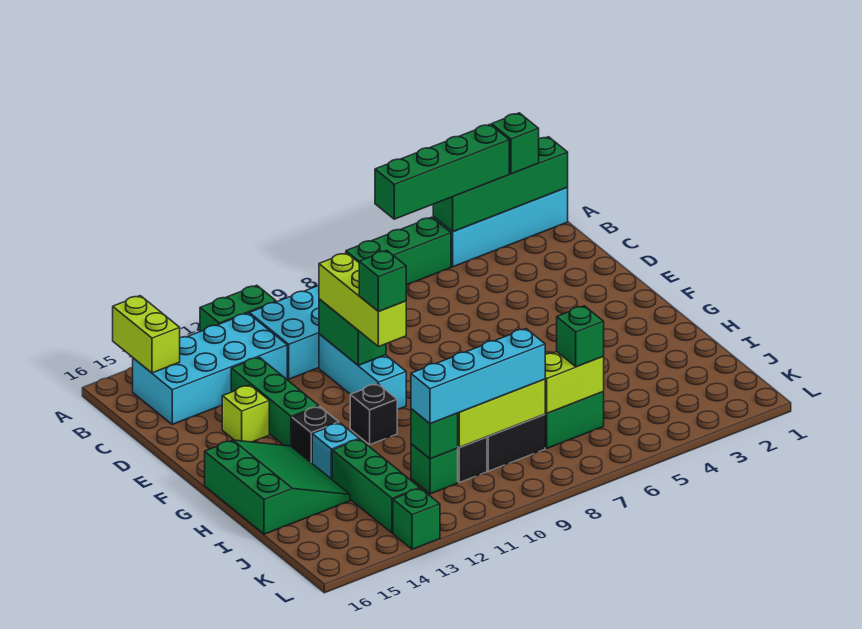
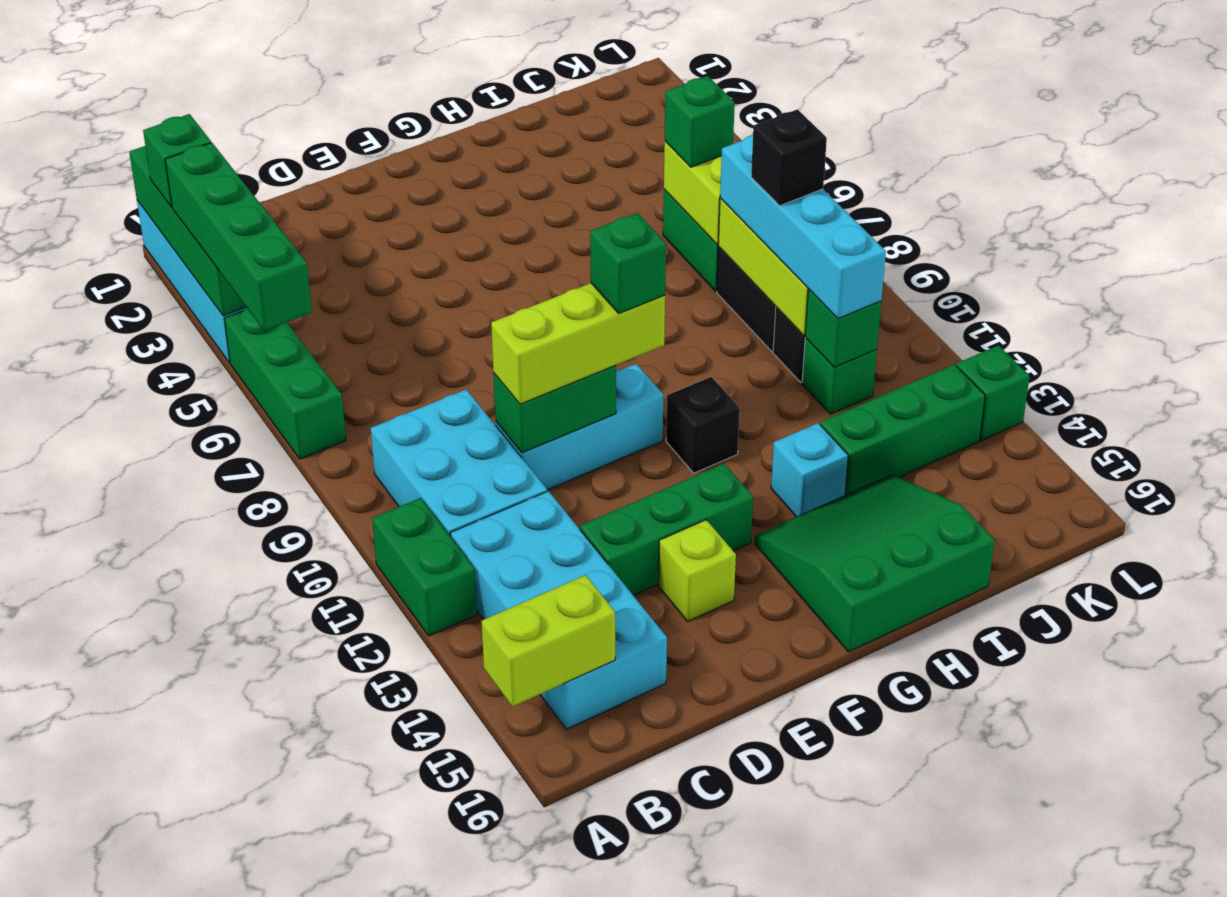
black brick G13 level 1 -> black brick J9 level 4

